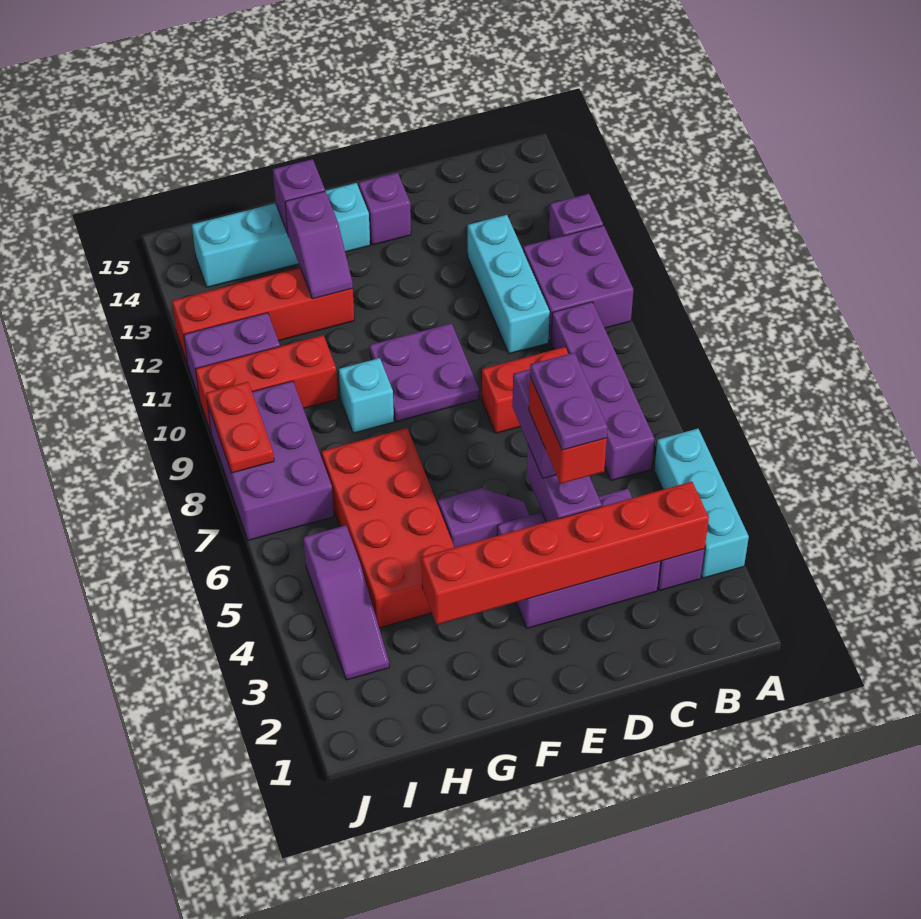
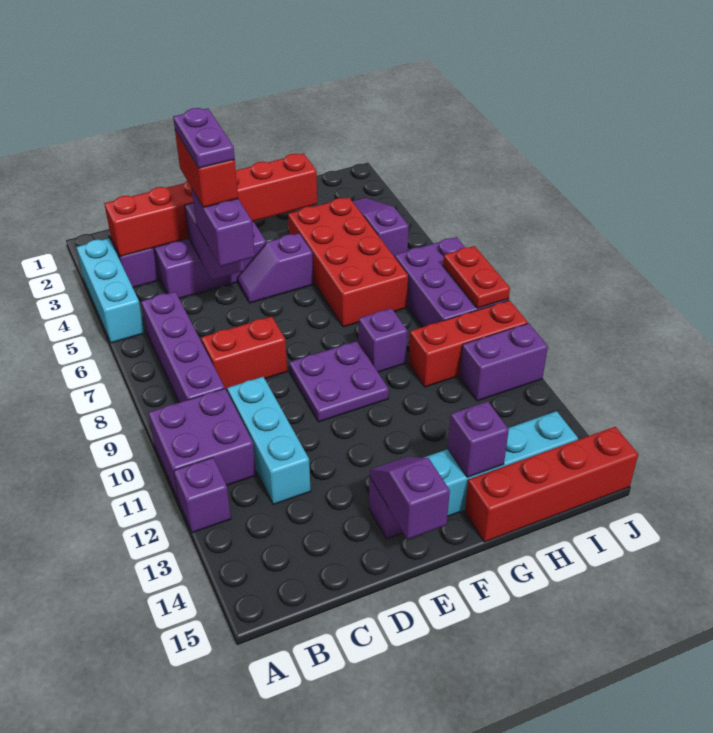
cyan brick G9 level 1 -> purple brick G9 level 1
red brick G12:J12 level 1 -> red brick G15:J15 level 1
purple slope G12:G13 level 2 top 13 -> purple slope E14:E15 level 2 top 15

